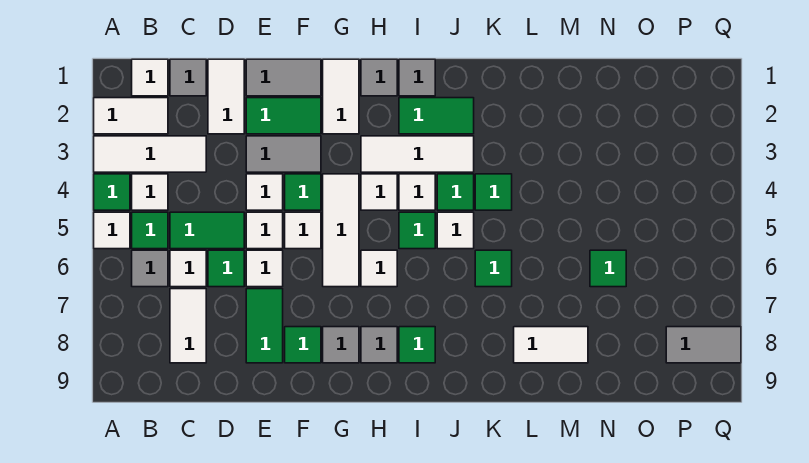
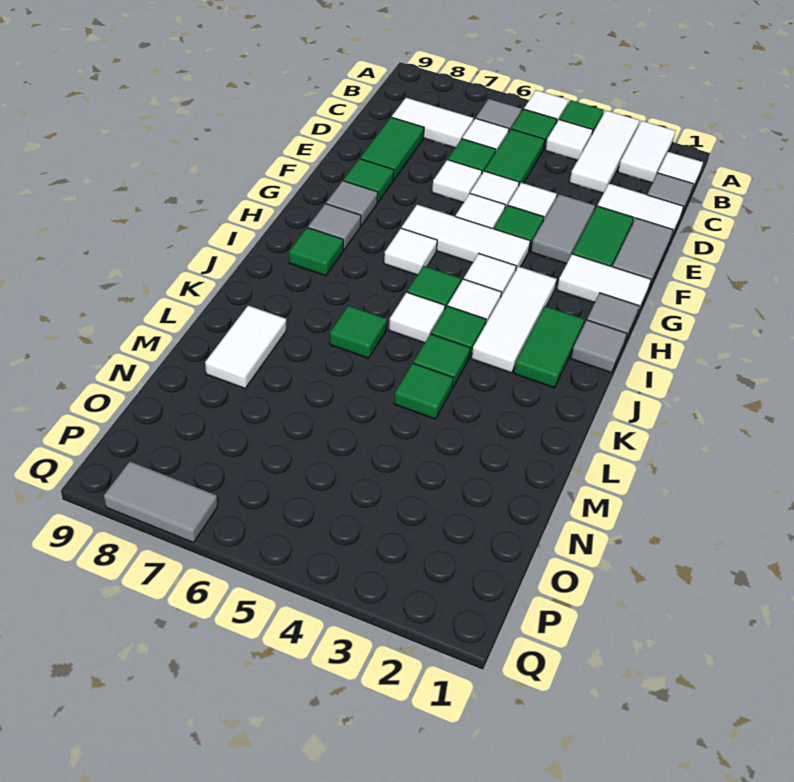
green tile E7:E8 level 1 -> green tile D8:E8 level 1
green tile N6 level 1 -> green tile L4 level 1
grey tile P8:Q8 level 1 -> grey tile Q7:Q8 level 1

